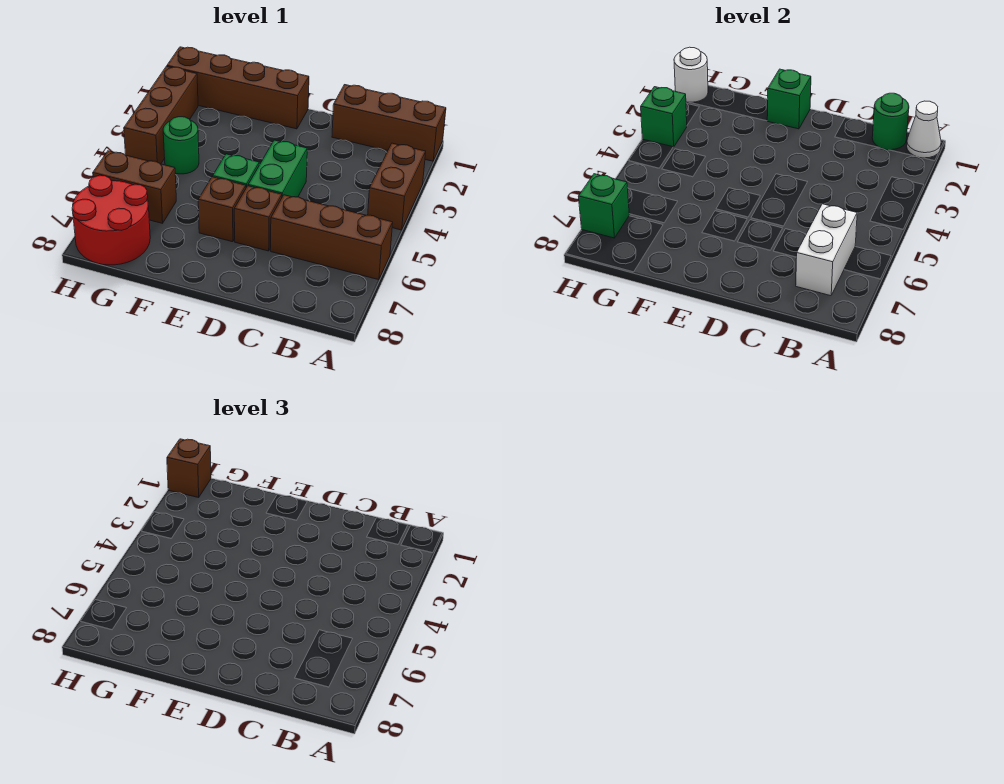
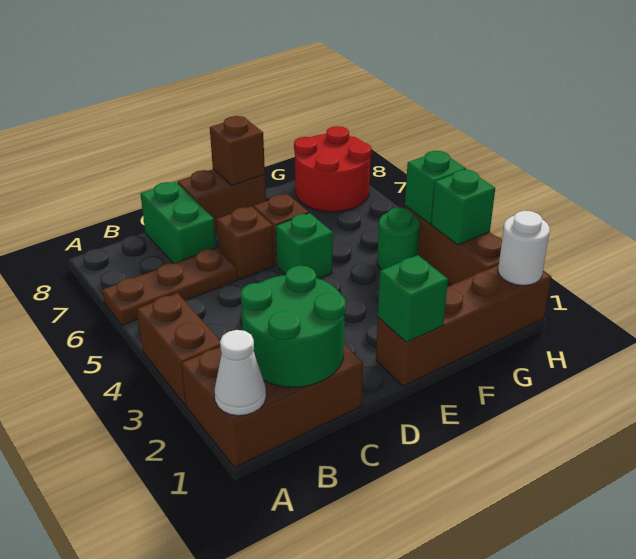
brown brick A1:C1 level 1 -> brown brick A1:C2 level 1
brown brick A6:C6 level 1 -> brown plate A6:C6 level 1
green round brick B1 level 2 -> green round brick B1:C2 level 2
white brick B6:B7 level 2 -> none
green brick D4:D5 level 1 -> green brick C7:C8 level 1
brown brick G6:H6 level 1 -> brown brick D8:E8 level 1
brown brick H1 level 3 -> brown brick E8 level 2
green brick H7 level 2 -> green brick H4 level 2

